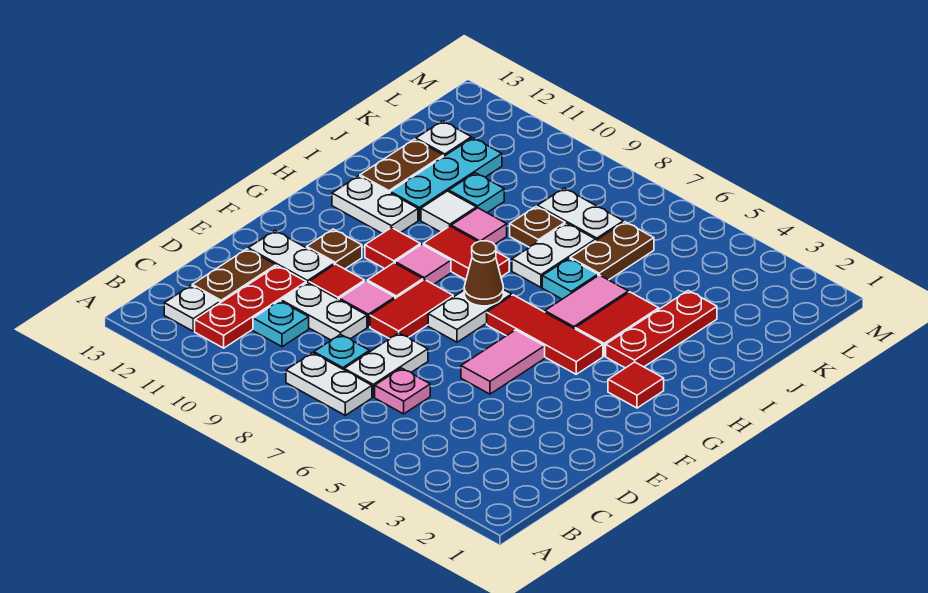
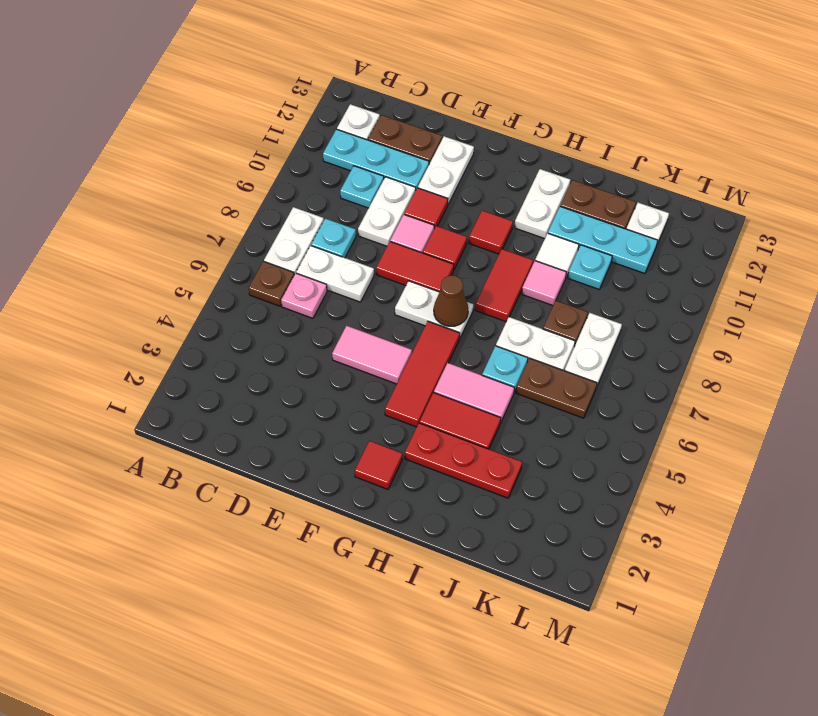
red plate B11:D11 level 1 -> cyan plate B11:D11 level 1
brown plate F11 level 1 -> brown plate B6 level 1
pink tile G9 level 1 -> none

